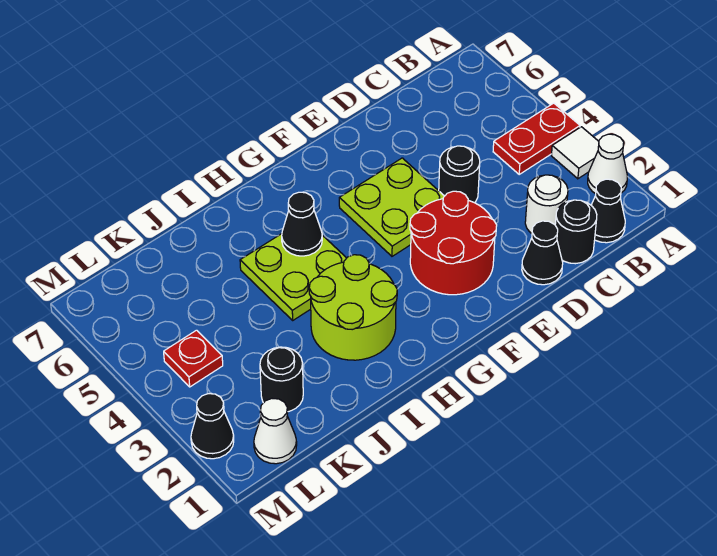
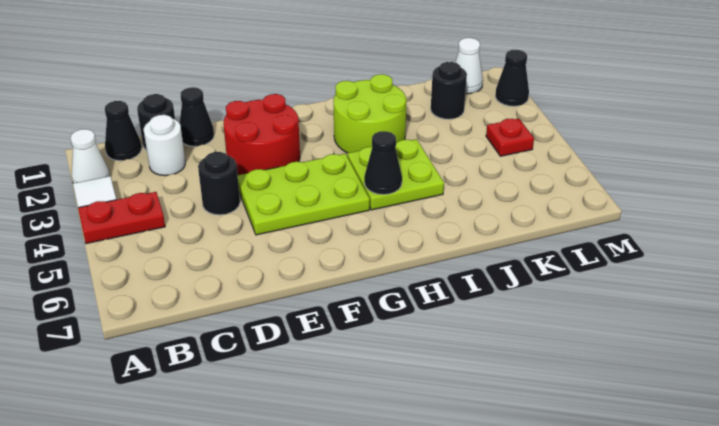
lime plate E4:F5 level 1 -> lime plate E4:G5 level 1

